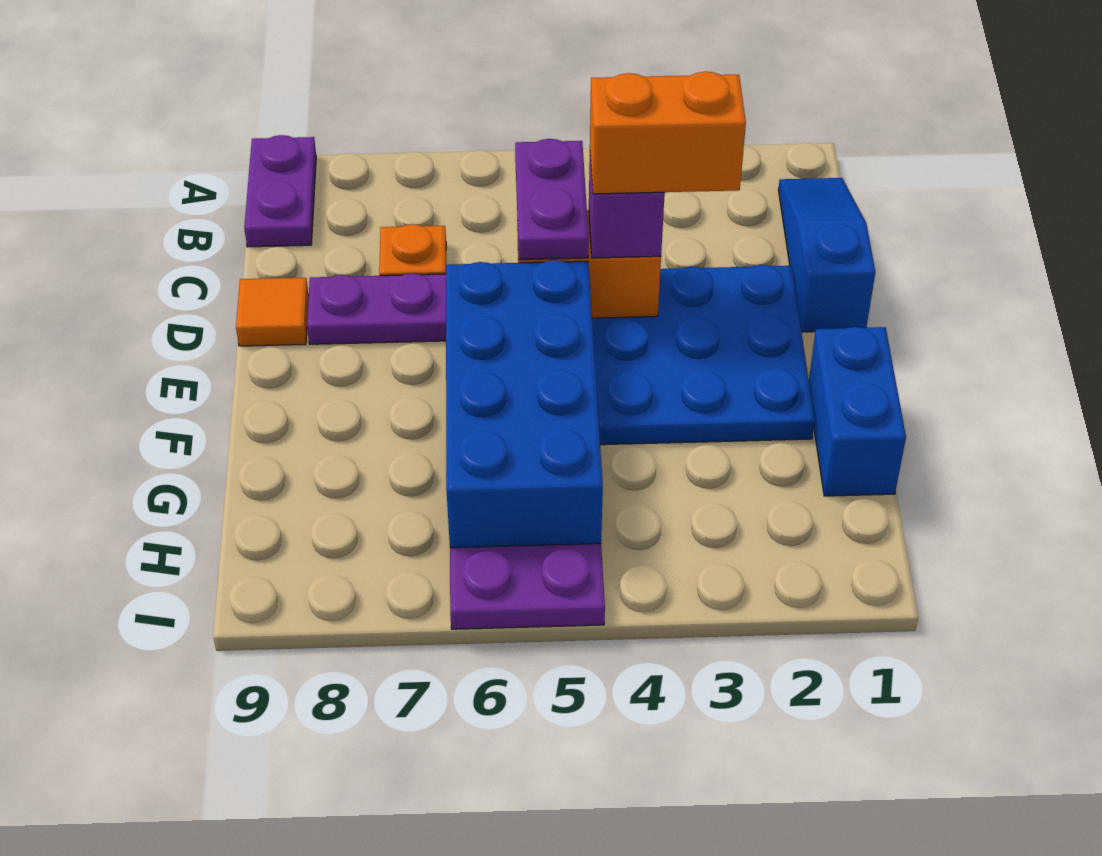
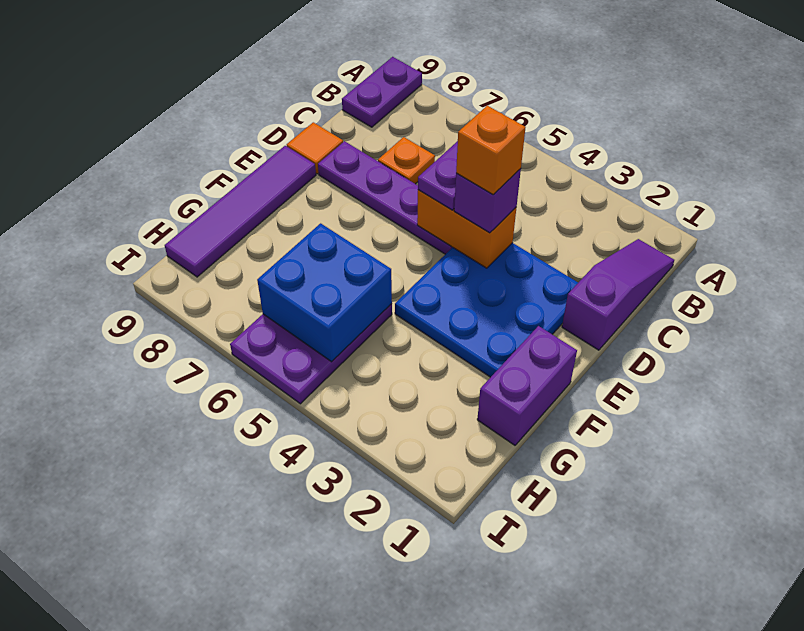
blue slope B1:D1 level 1 top D -> purple slope B1:D1 level 1 top D
orange brick D3:D4 level 4 -> orange brick D4 level 4
blue brick E5:H6 level 2 -> blue brick G5:H6 level 2
none -> purple tile E9:H9 level 1
blue brick F1:G1 level 1 -> purple brick F1:G1 level 1

